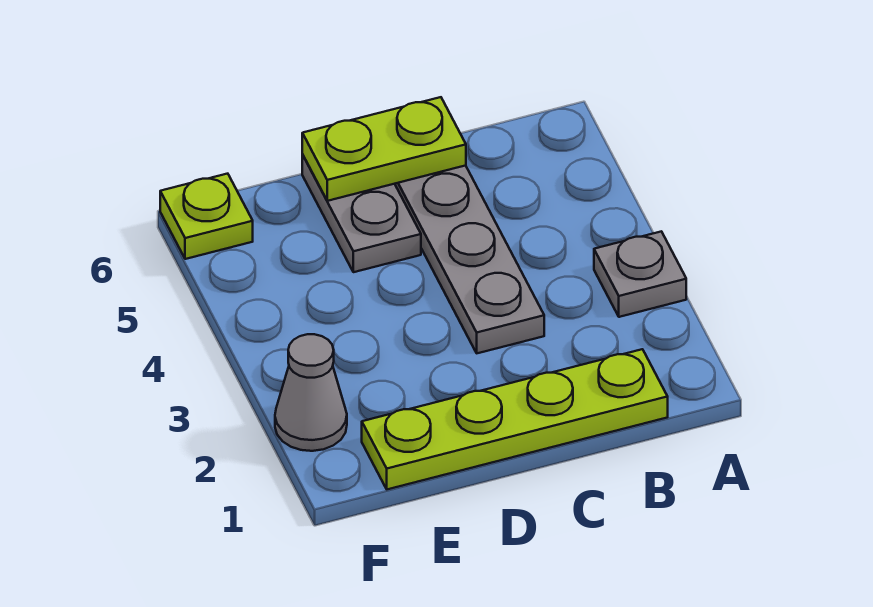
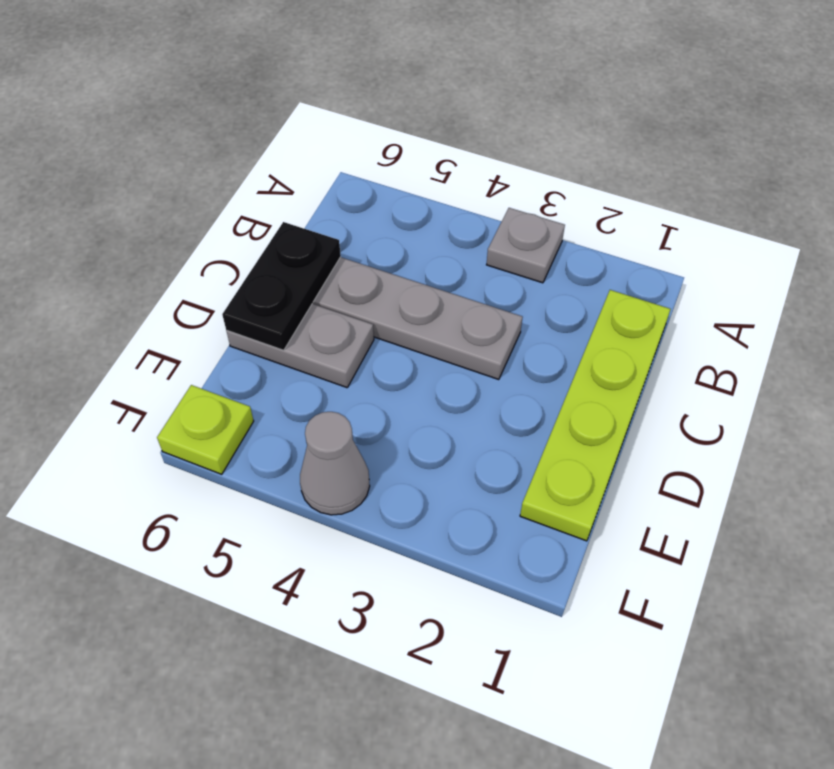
lime plate C6:D6 level 2 -> black plate C6:D6 level 2
grey cone F2 level 1 -> grey cone F4 level 1

